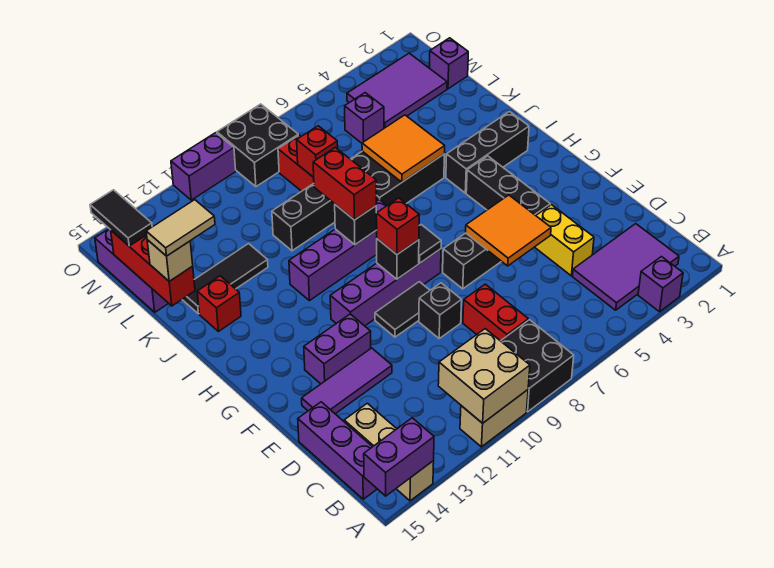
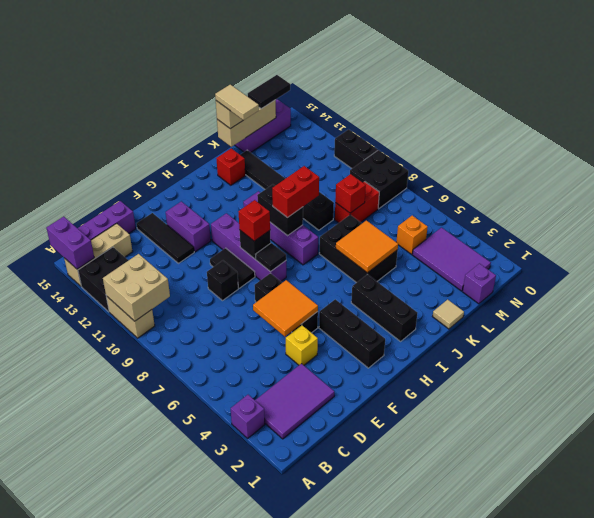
black brick A8:B9 level 1 -> black brick A12:B13 level 1
purple tile B2:C4 level 1 -> purple tile B2:D3 level 1
red brick C8:D8 level 1 -> none
yellow brick D4:E4 level 1 -> yellow brick E4 level 1
purple tile E12:E14 level 1 -> black tile E12:E14 level 1
black brick F4:H4 level 1 -> black brick G2:G4 level 1
black brick I9 level 2 -> black brick I9:I10 level 2
none -> tan tile K1 level 1
red brick K15:M15 level 2 -> tan brick K15:M15 level 2
purple brick M5 level 1 -> orange brick M5 level 1
purple brick O10:O11 level 1 -> black brick O10:O11 level 1

